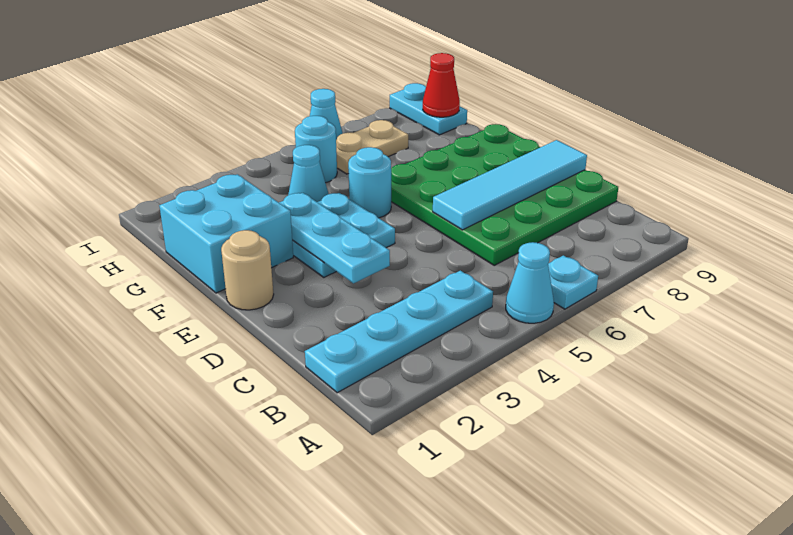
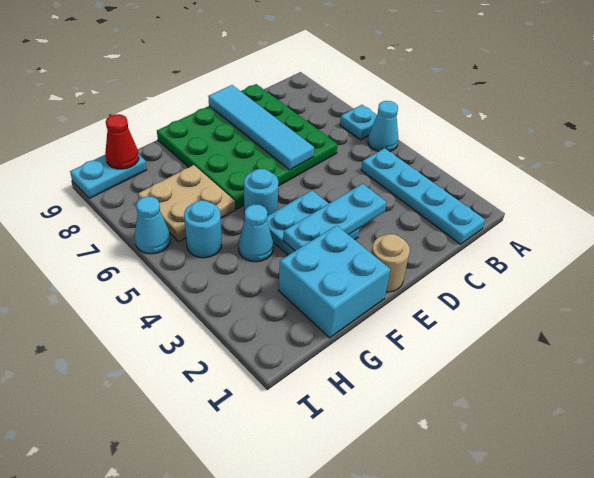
tan plate H6:H7 level 1 -> tan plate G6:H7 level 1

